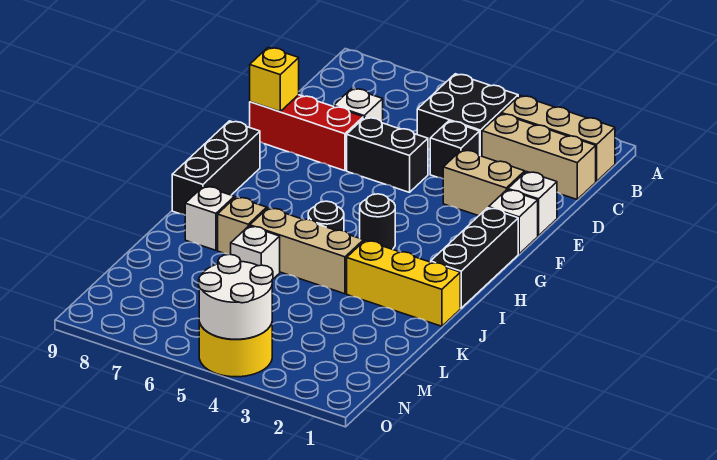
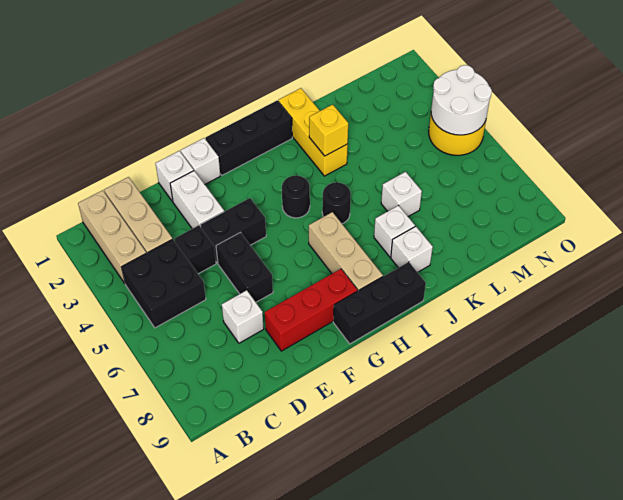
tan brick E2:E3 level 1 -> white brick E2:E3 level 1
none -> black brick E4:F4 level 1
red brick E7:E9 level 1 -> red brick E8:G8 level 1
yellow brick E9 level 2 -> yellow brick J3 level 2
tan brick J4:J6 level 1 -> tan brick H6:H8 level 1
tan brick J7 level 1 -> white brick J7 level 1

